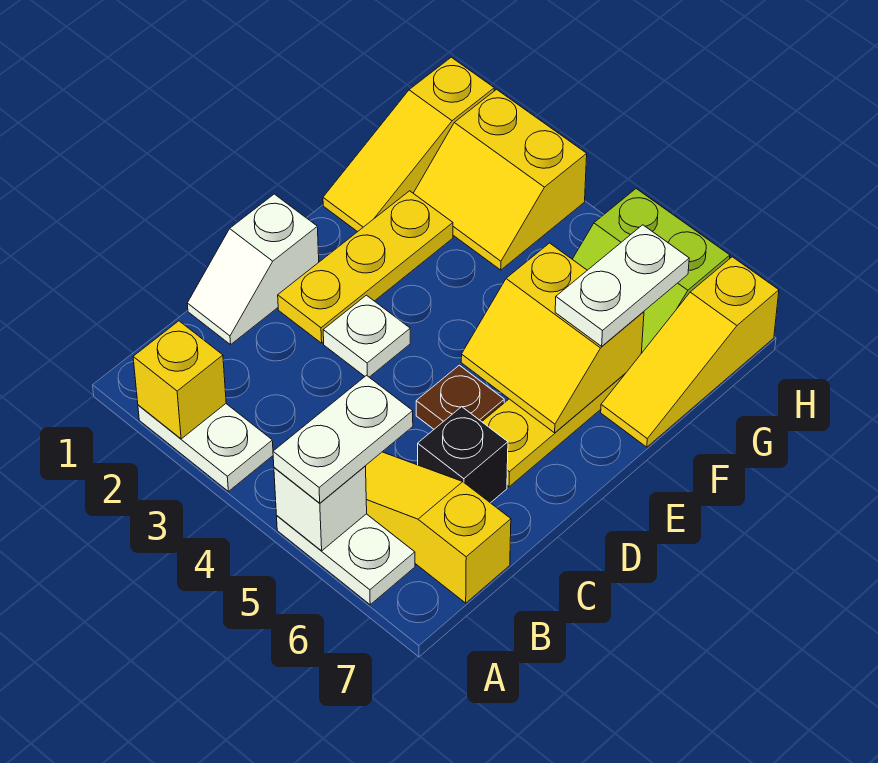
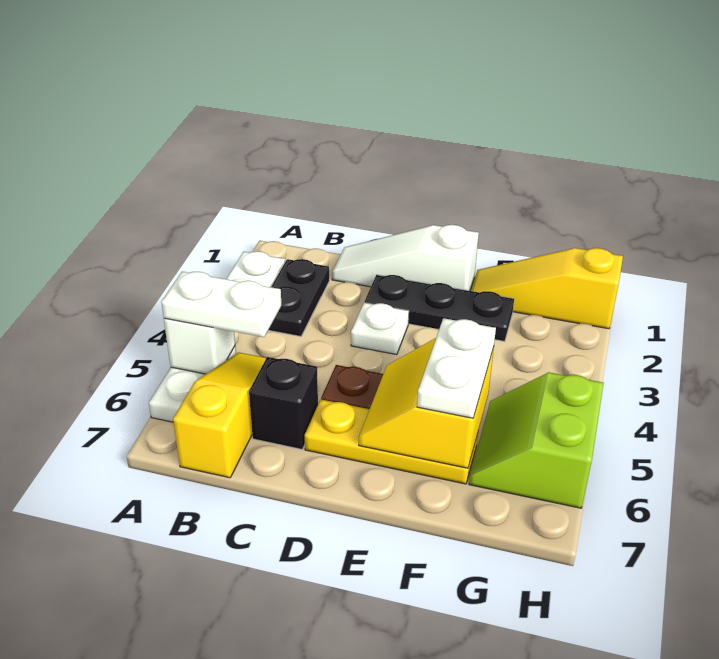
yellow brick A2 level 2 -> none
none -> black plate B2:B3 level 1
white slope C1:D1 level 1 top D -> white slope C1:E1 level 1 top E
yellow plate D2:F2 level 1 -> black plate D2:F2 level 1
white plate F6:G6 level 3 -> white plate F5:F6 level 3
yellow slope F7:H7 level 1 top H -> none
yellow slope G2:H3 level 1 top H -> none

